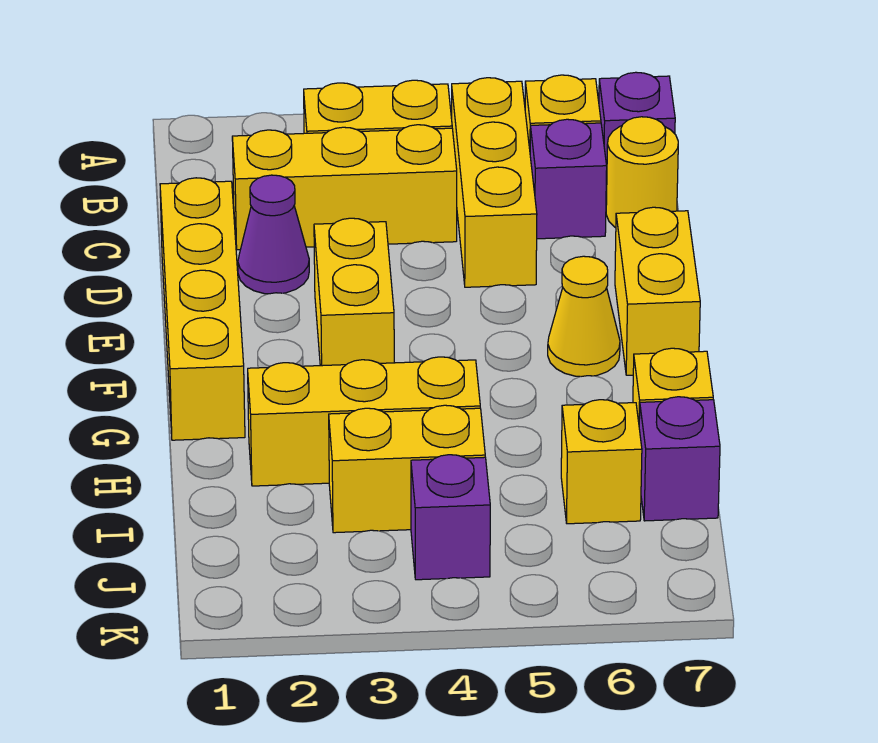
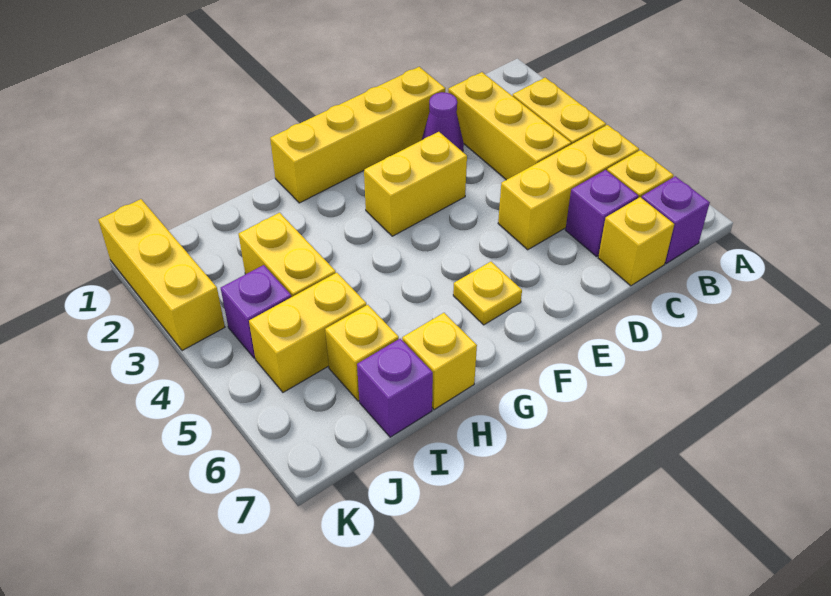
yellow round brick C7 level 1 -> yellow brick C7 level 1
yellow brick E7:F7 level 1 -> yellow brick I5:J5 level 1
yellow cone F6 level 1 -> yellow plate F6 level 1
yellow brick H2:H4 level 1 -> yellow brick K1:K3 level 1

